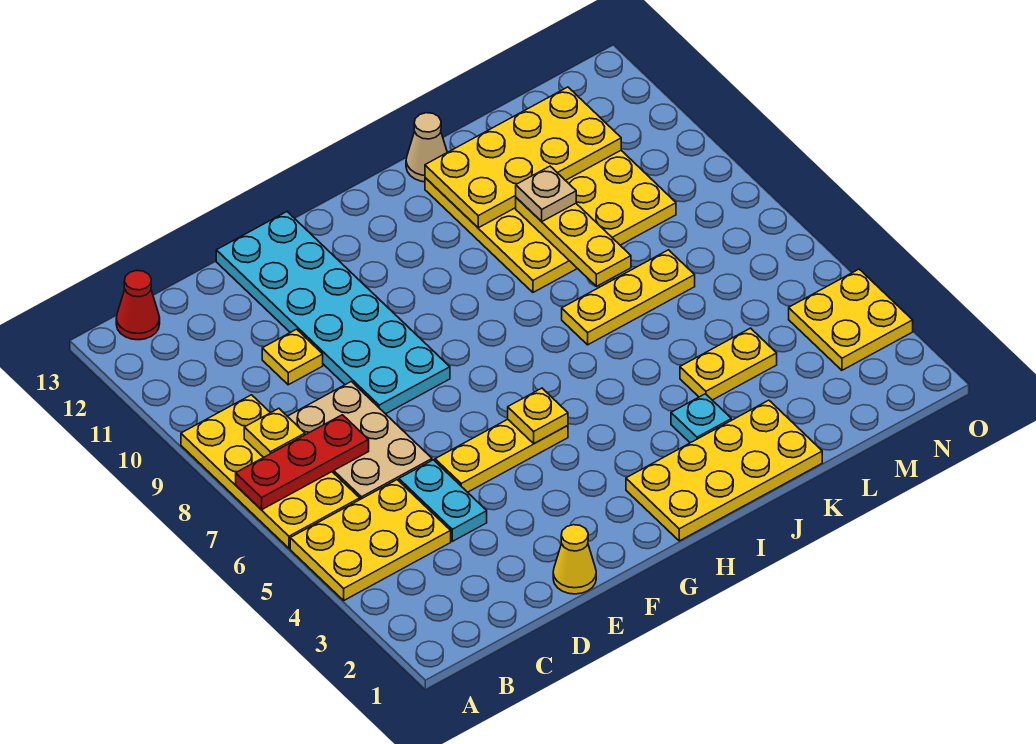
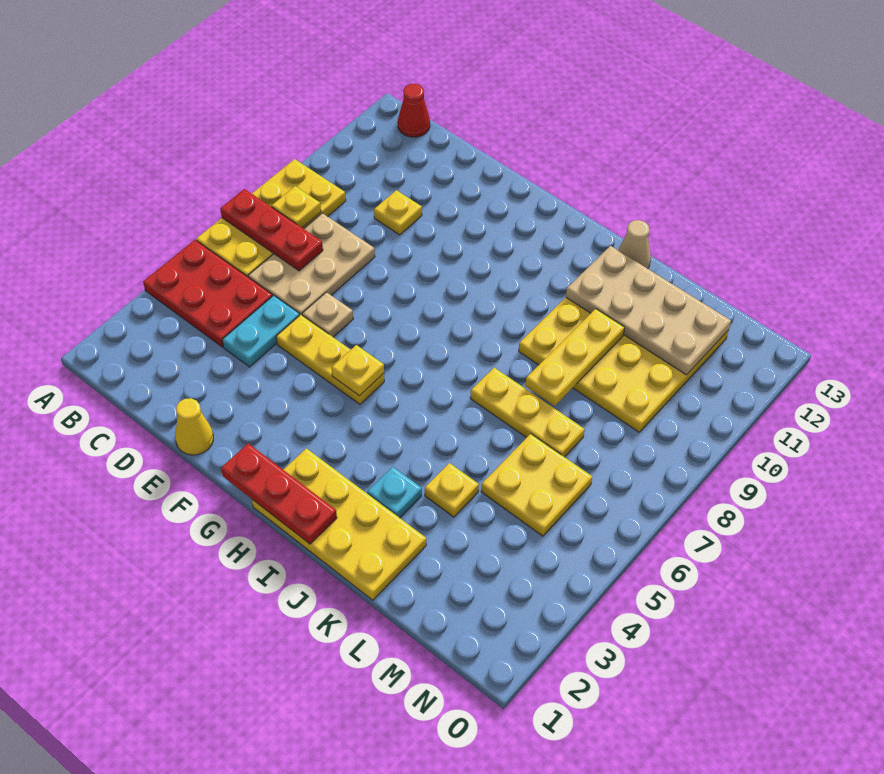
yellow plate A4:C5 level 1 -> red plate A4:C5 level 1
cyan plate E8:F13 level 1 -> none
none -> red plate G1:I1 level 2
yellow plate J11:M12 level 2 -> tan plate J11:M12 level 2
yellow plate K4:L4 level 1 -> yellow plate K4 level 1
tan plate K10 level 3 -> tan plate E6 level 1
yellow plate N3:O4 level 1 -> yellow plate L5:M6 level 1

